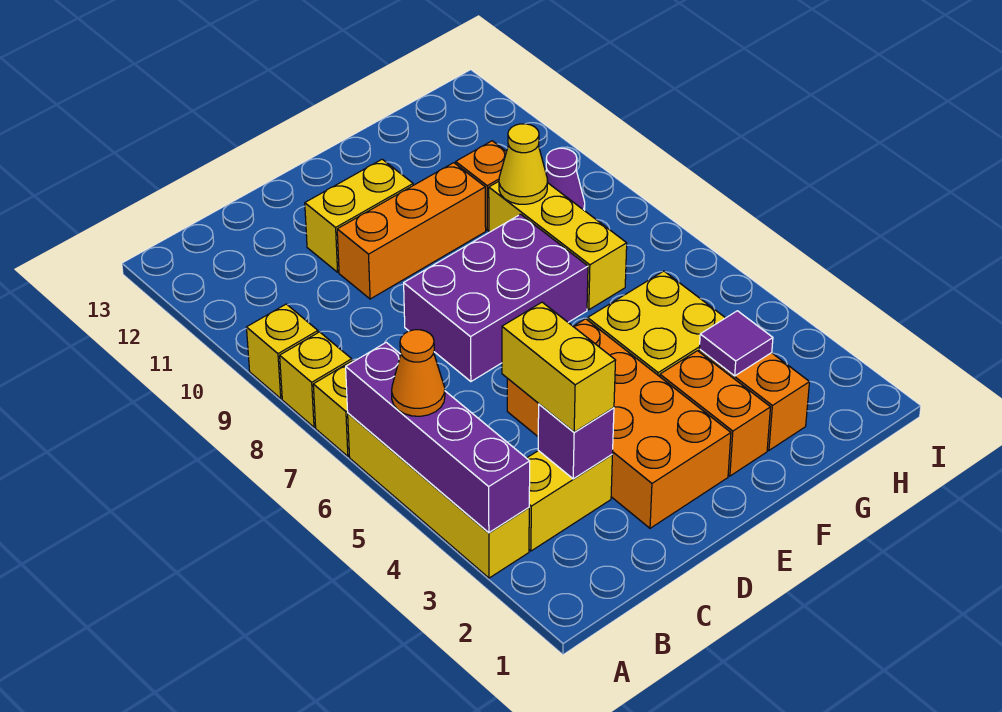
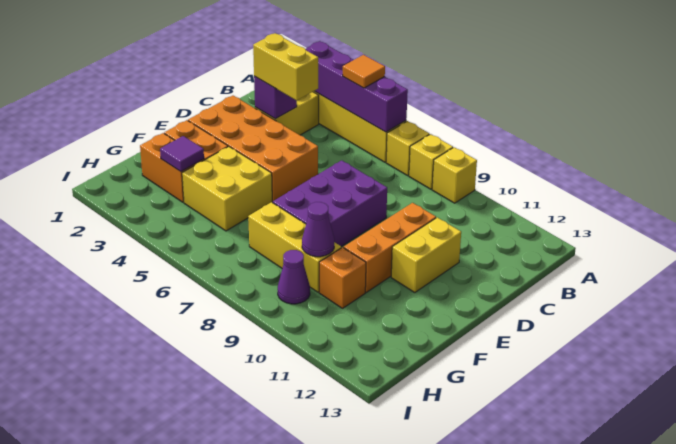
orange cone A5 level 3 -> orange tile A5 level 3
yellow cone G9 level 2 -> purple cone G9 level 2

